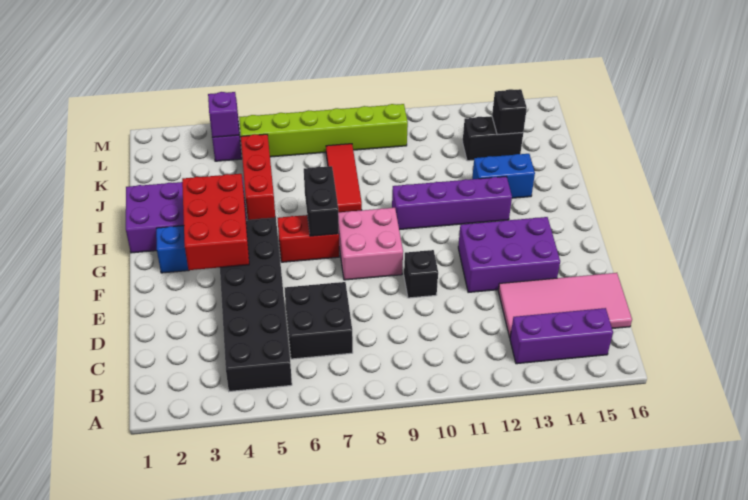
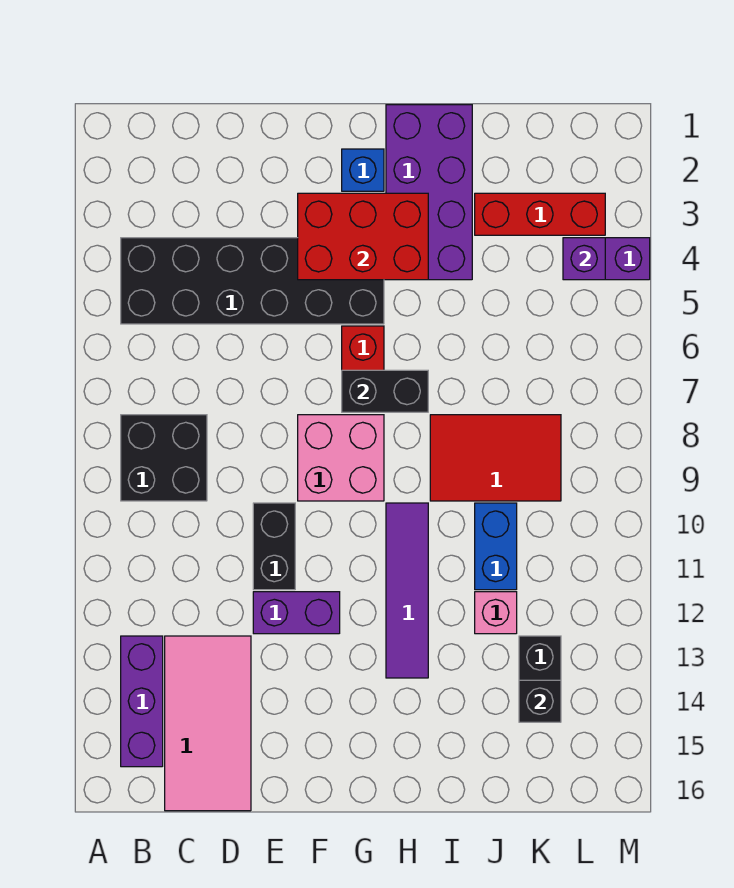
black brick C6:D7 level 1 -> black brick B8:C9 level 1
black brick E10 level 1 -> black brick E10:E11 level 1
purple brick E12:F14 level 1 -> purple brick E12:F12 level 1
purple brick H10:H13 level 1 -> purple tile H10:H13 level 1
red brick I5:K5 level 1 -> red brick J3:L3 level 1
red tile I8:K8 level 1 -> red tile I8:K9 level 1
blue brick I13:I14 level 1 -> blue brick J10:J11 level 1
none -> pink brick J12 level 1
lime brick L5:L10 level 1 -> none

